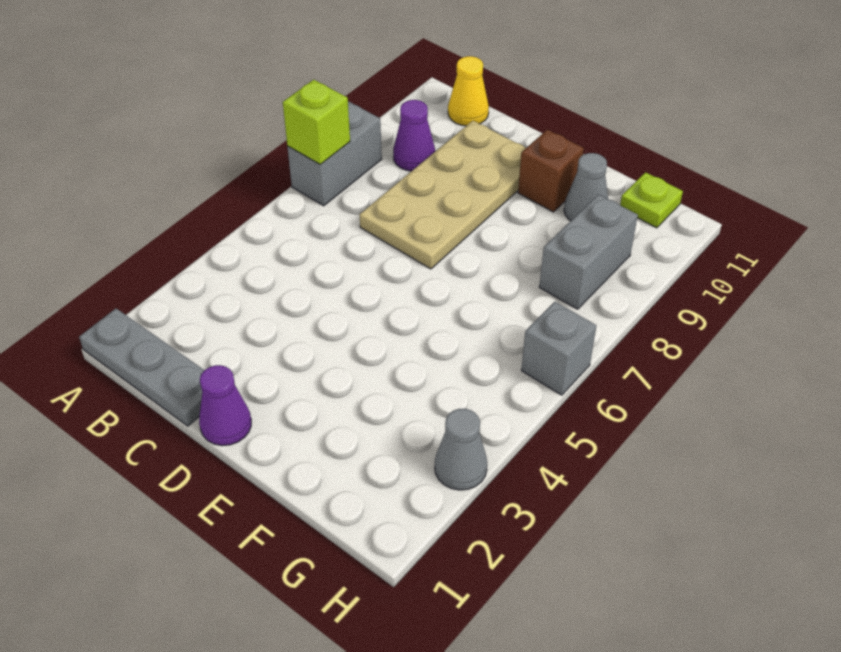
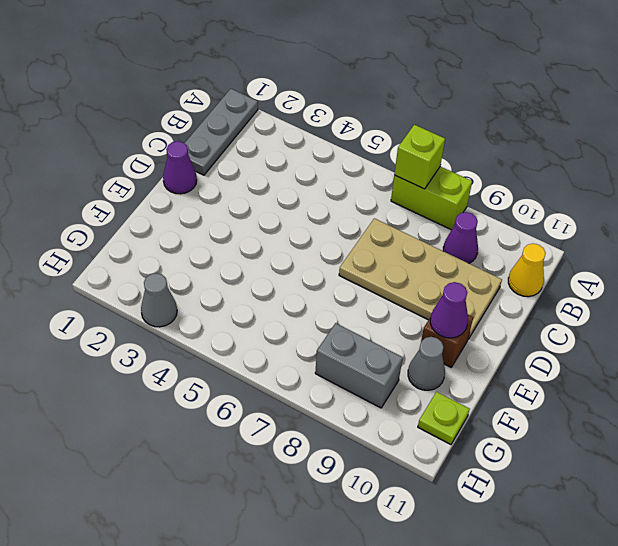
grey brick A7:A8 level 1 -> lime brick A7:A8 level 1
none -> purple cone E10 level 2
grey brick H6 level 1 -> none

